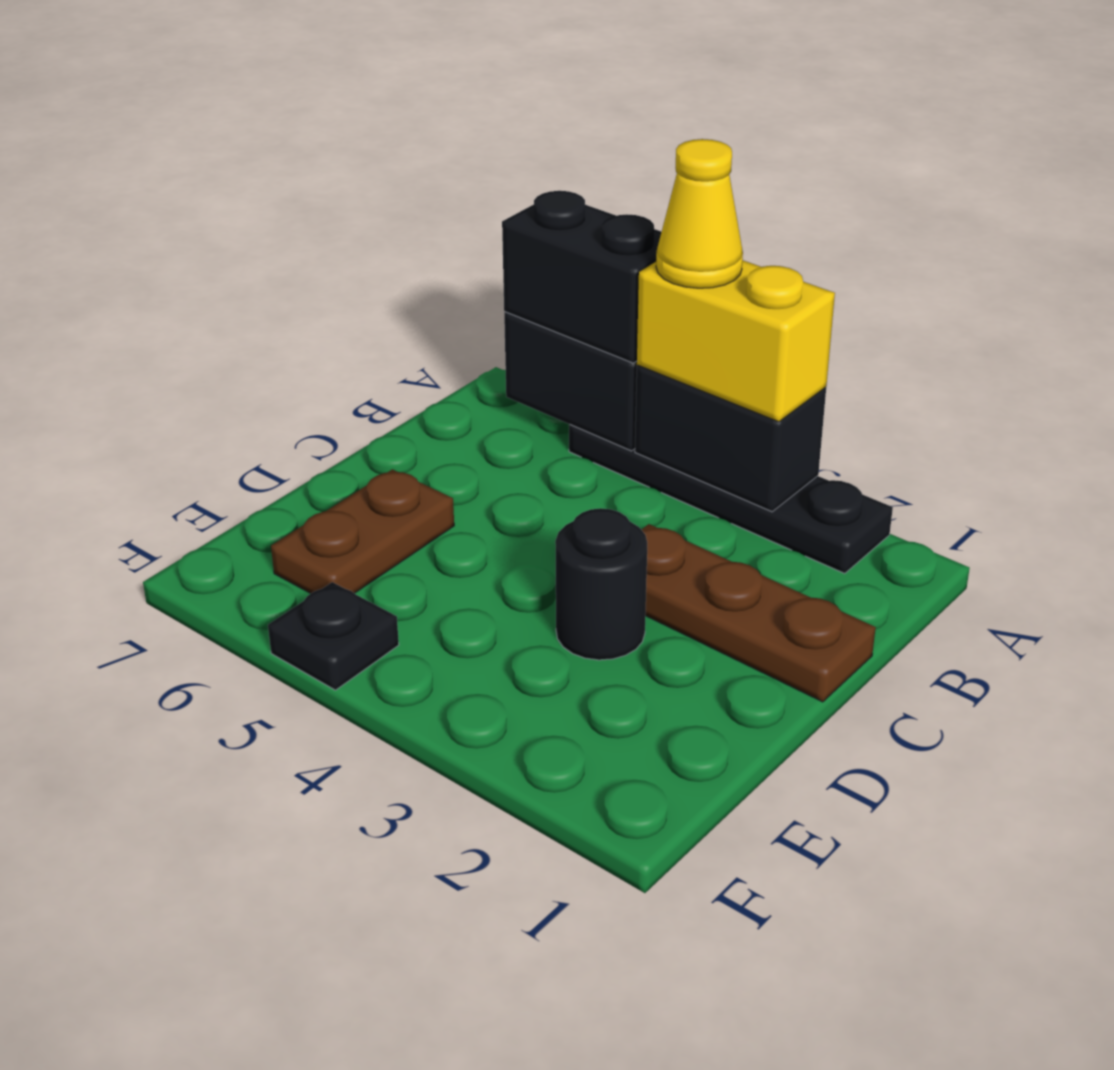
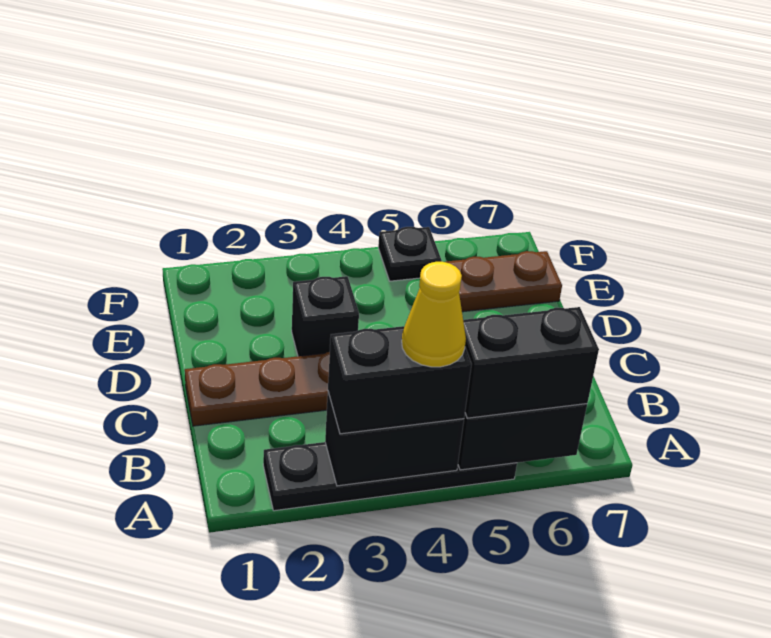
yellow brick A3:A4 level 3 -> black brick A3:A4 level 3
black round brick D3 level 1 -> black brick D3 level 1
brown plate D6:E6 level 1 -> brown plate E6:E7 level 1

